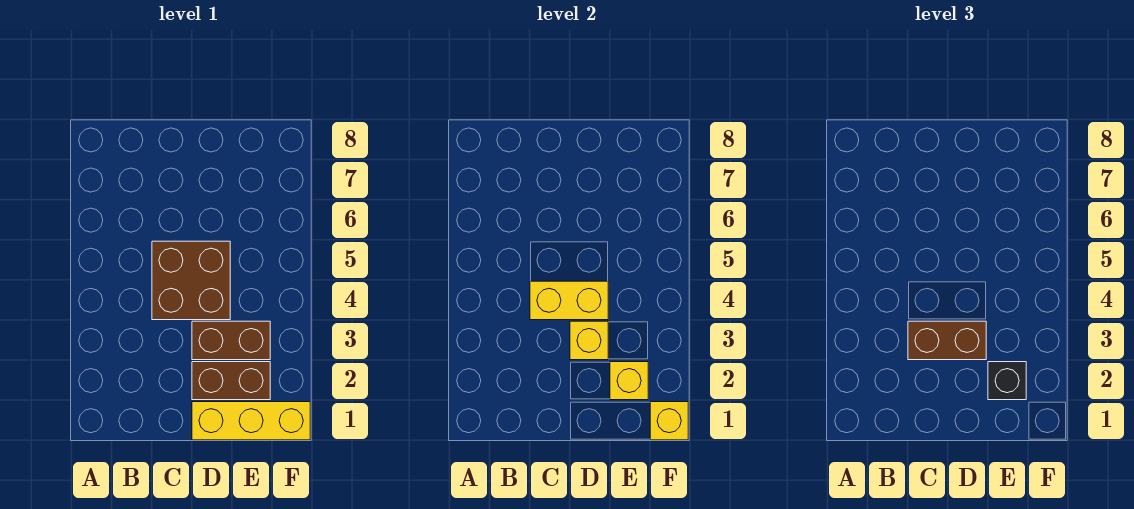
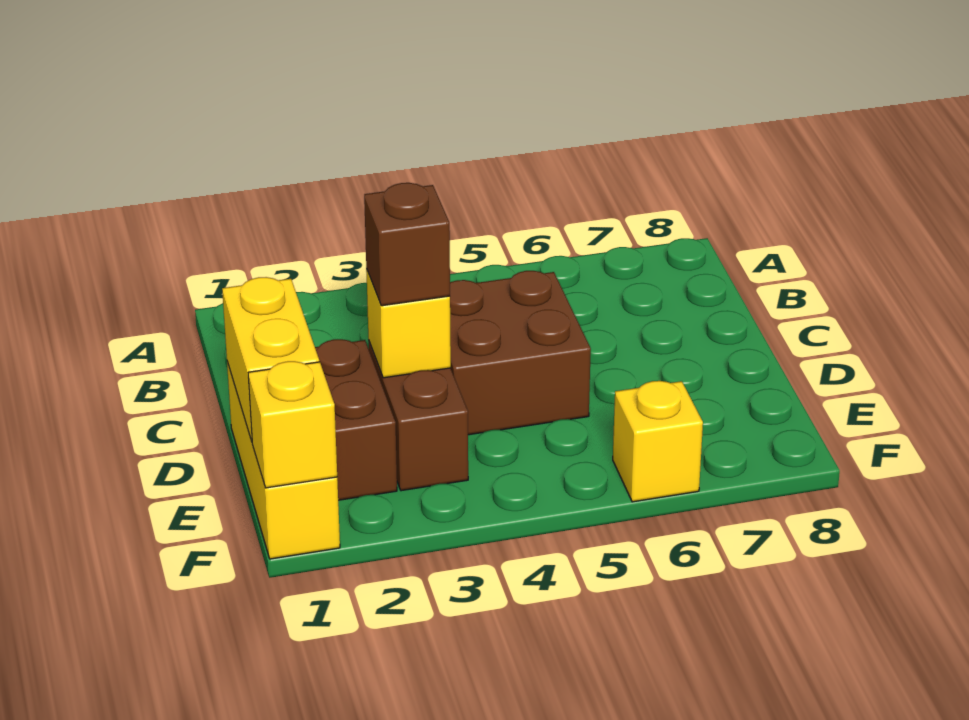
brown brick C3:D3 level 3 -> brown brick D3 level 3
yellow brick C4:D4 level 2 -> yellow brick D1:E1 level 2
yellow brick E2 level 2 -> yellow brick F6 level 1
black brick E2 level 3 -> none

